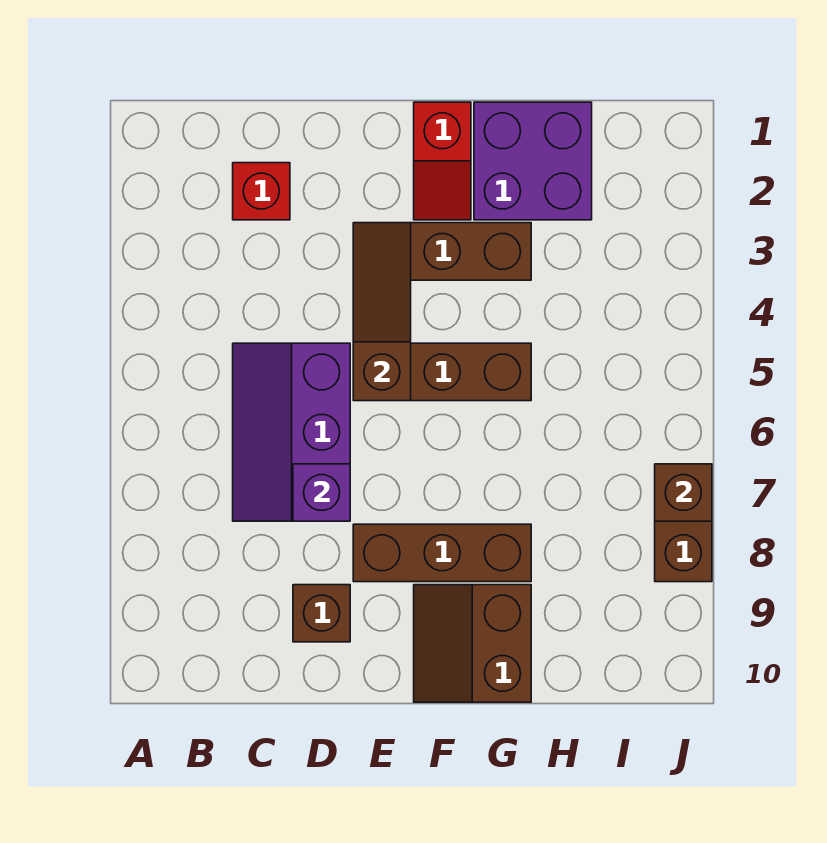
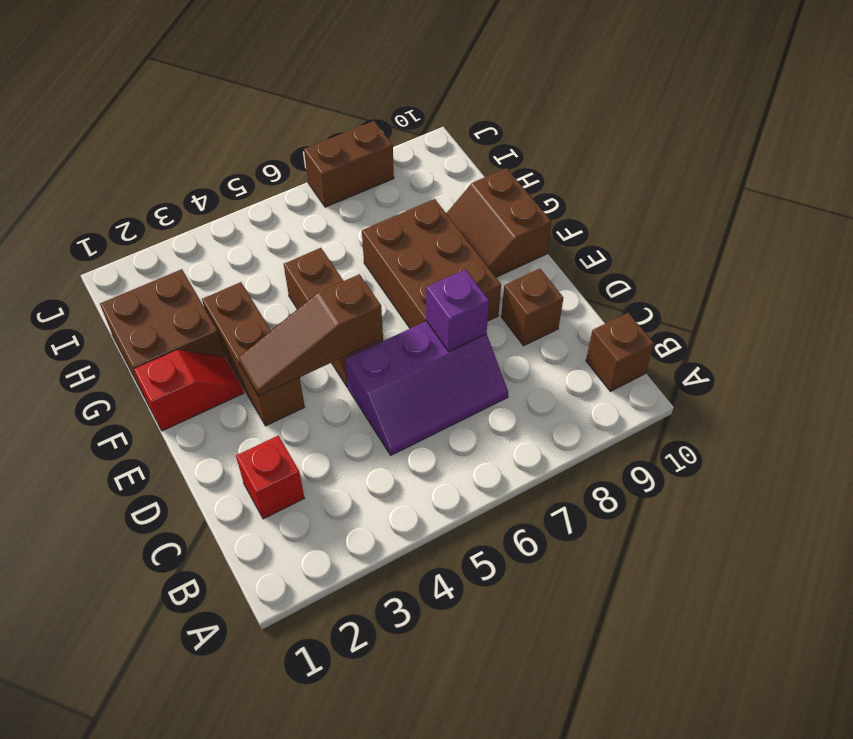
brown brick E8:G8 level 1 -> brown brick E7:G8 level 1
brown slope F9:G10 level 1 top G -> brown slope F9:G10 level 1 top 10
purple brick G1:H2 level 1 -> brown brick G1:H2 level 1
brown brick J7 level 2 -> brown brick B10 level 1

